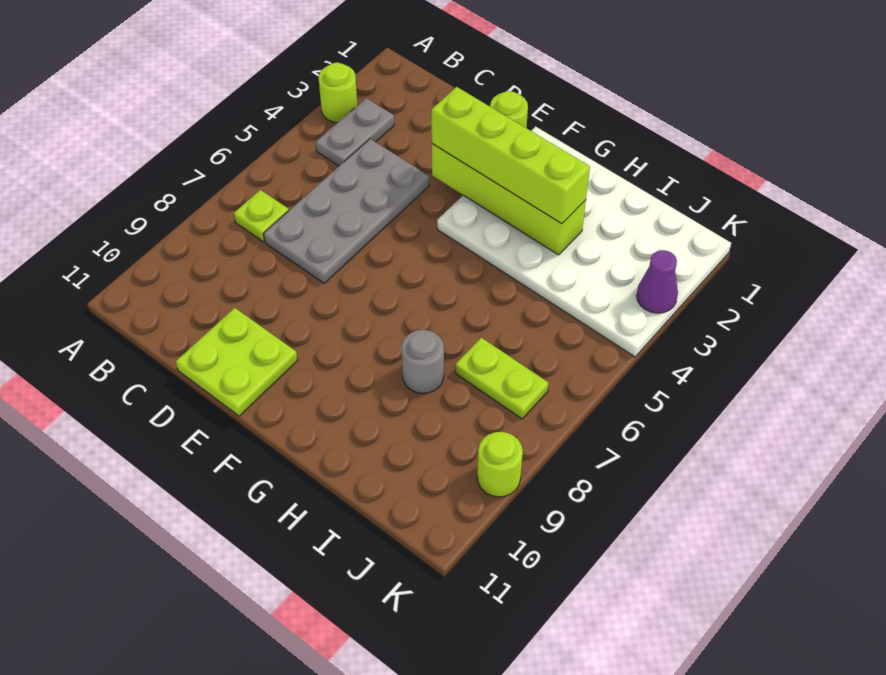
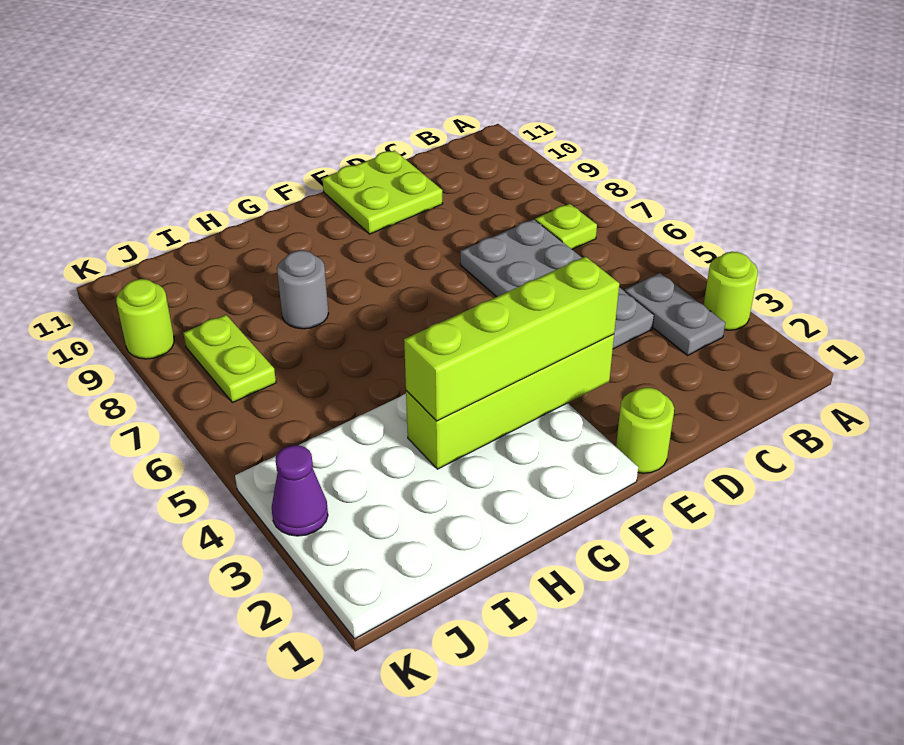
lime plate I7:J7 level 1 -> lime plate J7:J8 level 1

